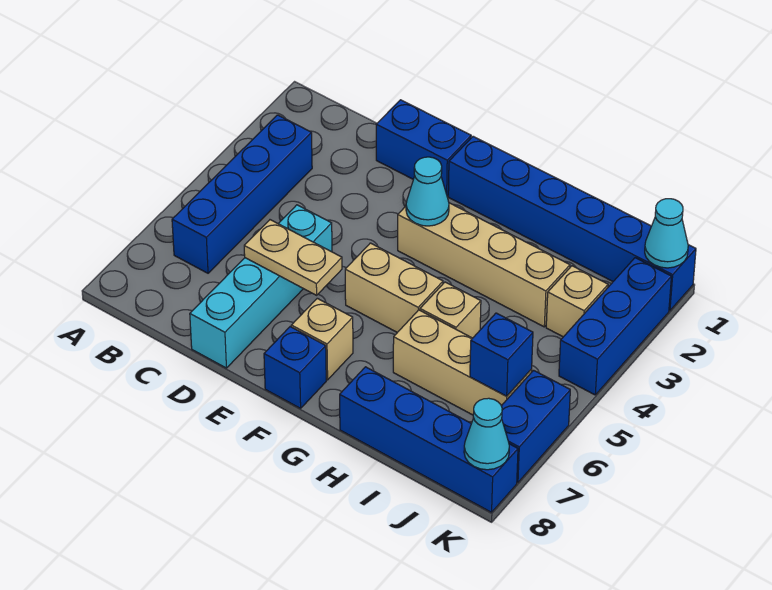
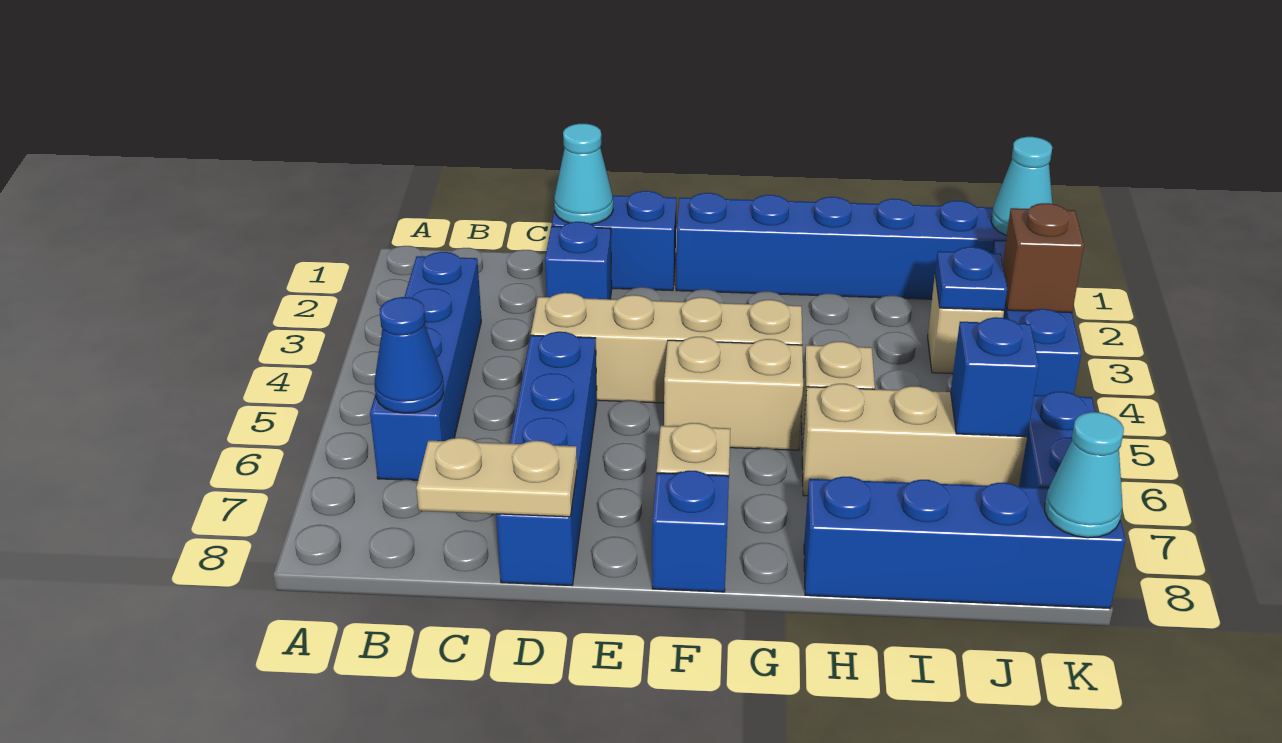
none -> blue cone B6 level 2
none -> blue brick D2 level 1
cyan brick D5:D8 level 1 -> blue brick D5:D8 level 1
tan plate D6:E6 level 2 -> tan plate C8:D8 level 2
tan brick F3:I3 level 1 -> tan brick D4:G4 level 1
cyan cone F3 level 2 -> cyan cone D1 level 2
none -> blue plate J3 level 2
none -> brown brick K3 level 2

